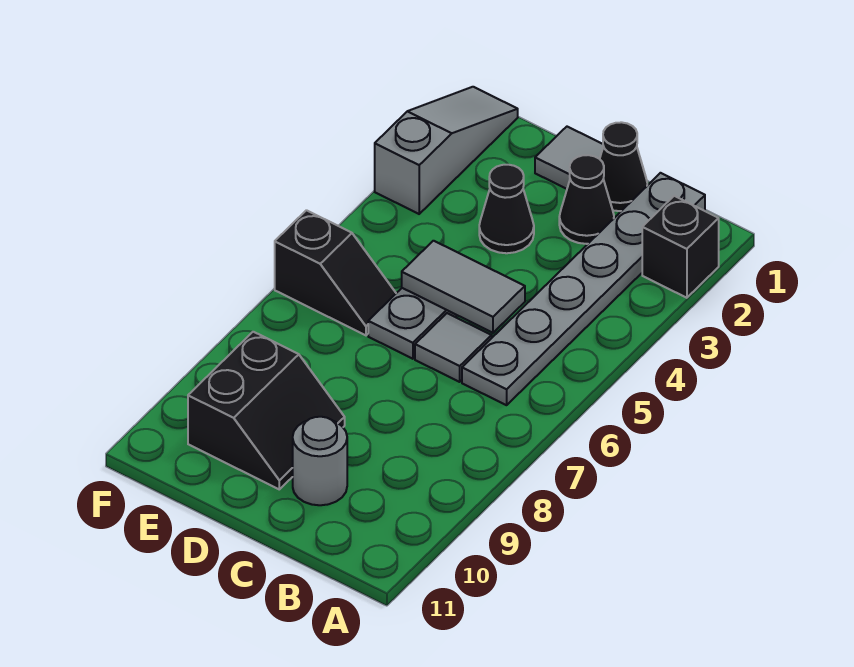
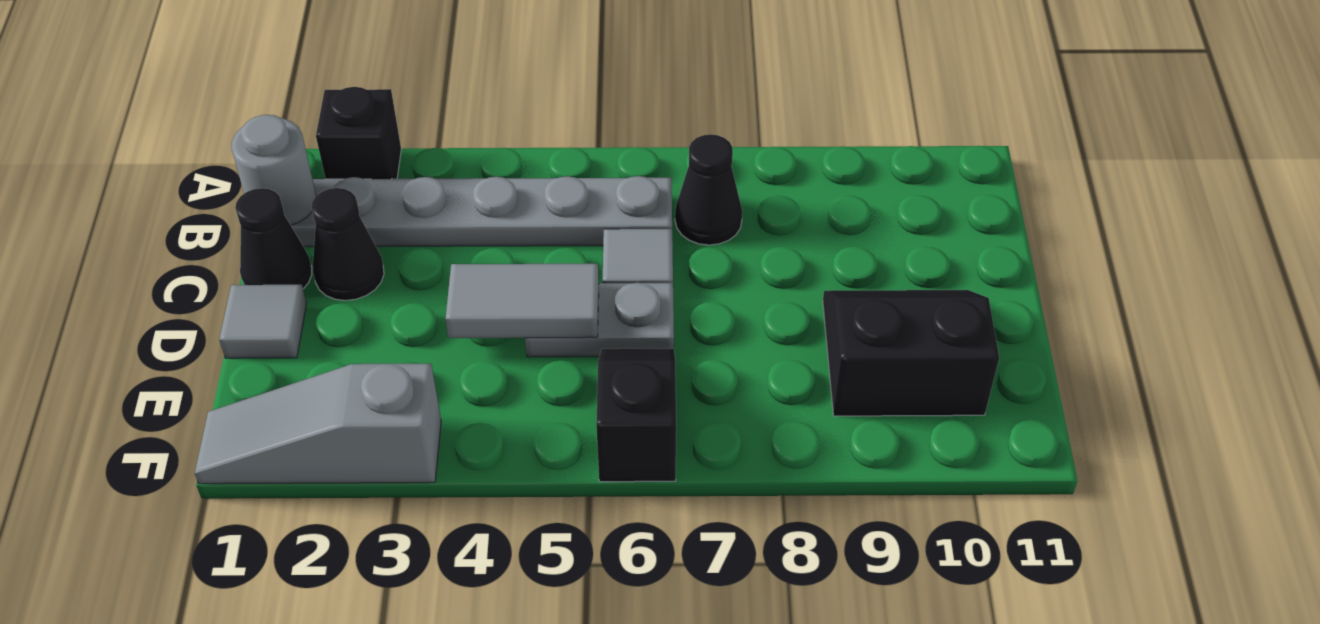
grey tile C5:D5 level 2 -> grey tile D4:D5 level 2
grey round brick C10 level 1 -> grey round brick B1 level 2
black cone D3 level 1 -> black cone B7 level 1

